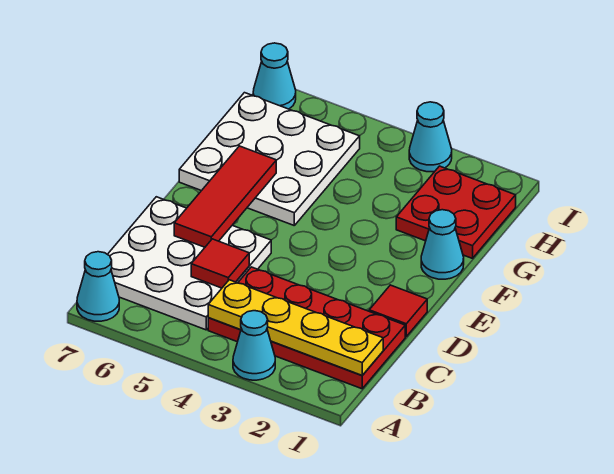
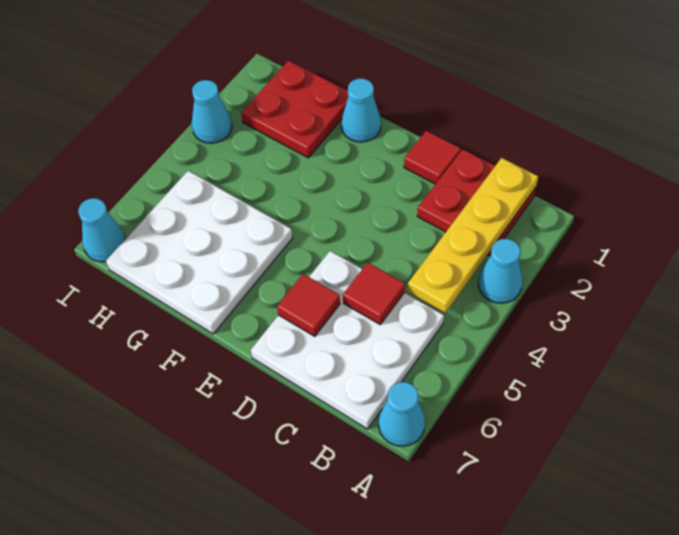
red plate B1:C4 level 1 -> red plate B1:C2 level 1
red tile D6:F6 level 2 -> red tile D6 level 2

